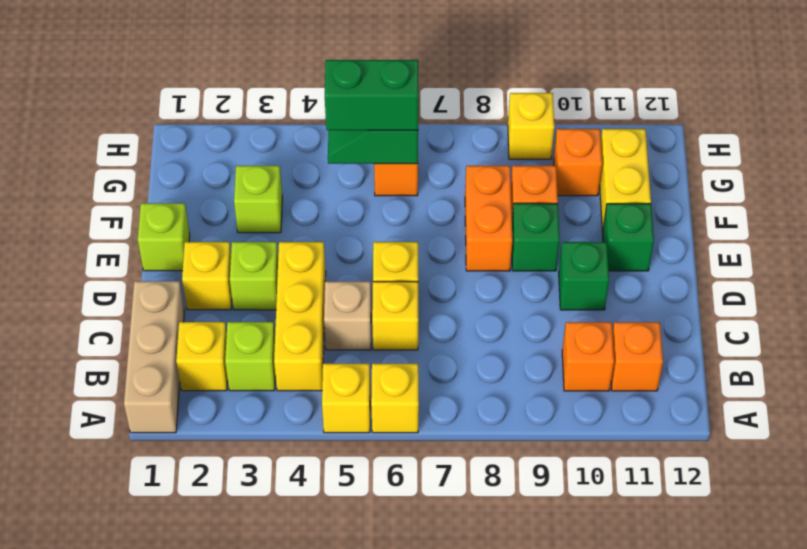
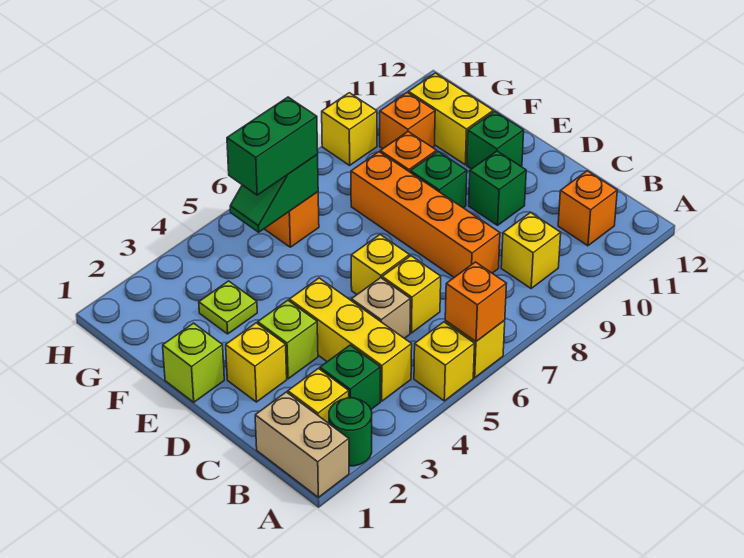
tan brick A1:C1 level 1 -> tan brick A1:B1 level 1
none -> green round brick A2 level 1
lime brick B3 level 1 -> green brick B3 level 1
none -> yellow brick B9 level 1
orange brick B10 level 1 -> orange brick A6 level 2
orange brick E8:F8 level 1 -> orange brick C8:F8 level 1
lime brick F3 level 1 -> lime plate F3 level 1

